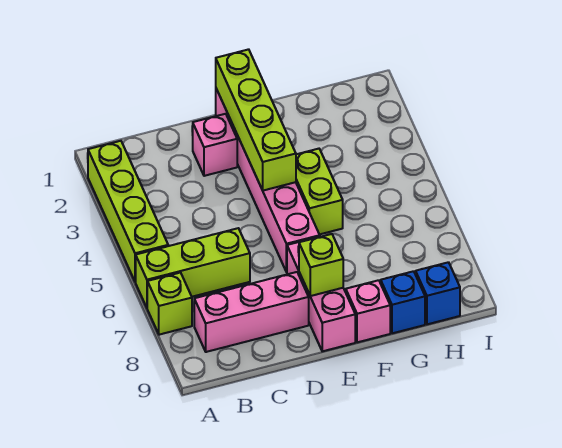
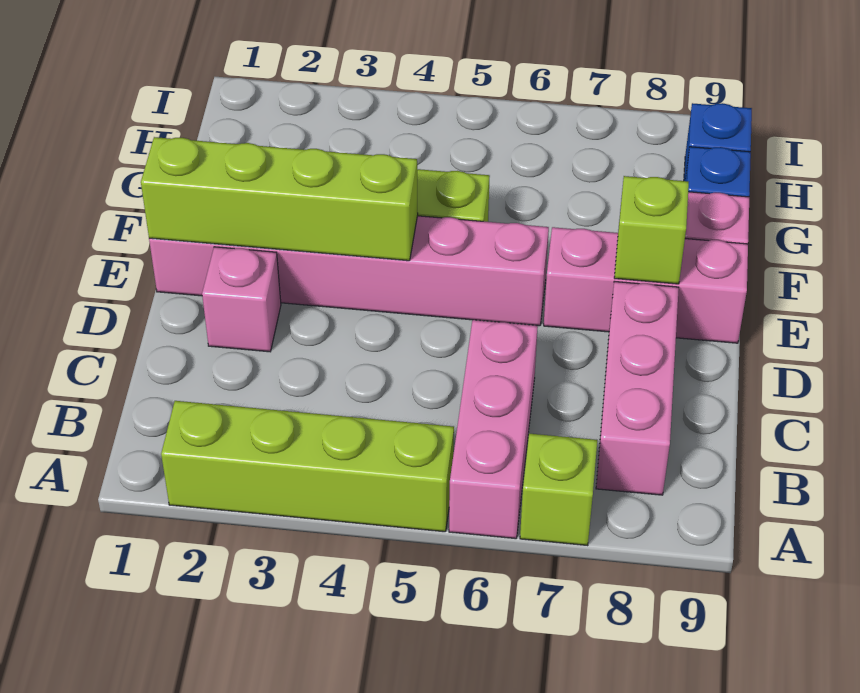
lime brick A6:C6 level 1 -> pink brick A6:C6 level 1

